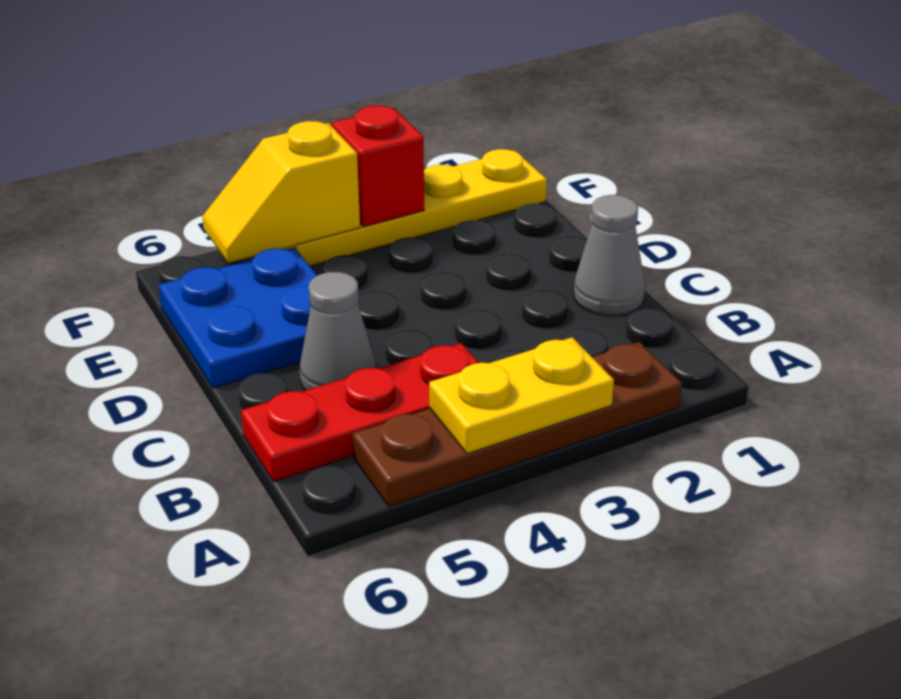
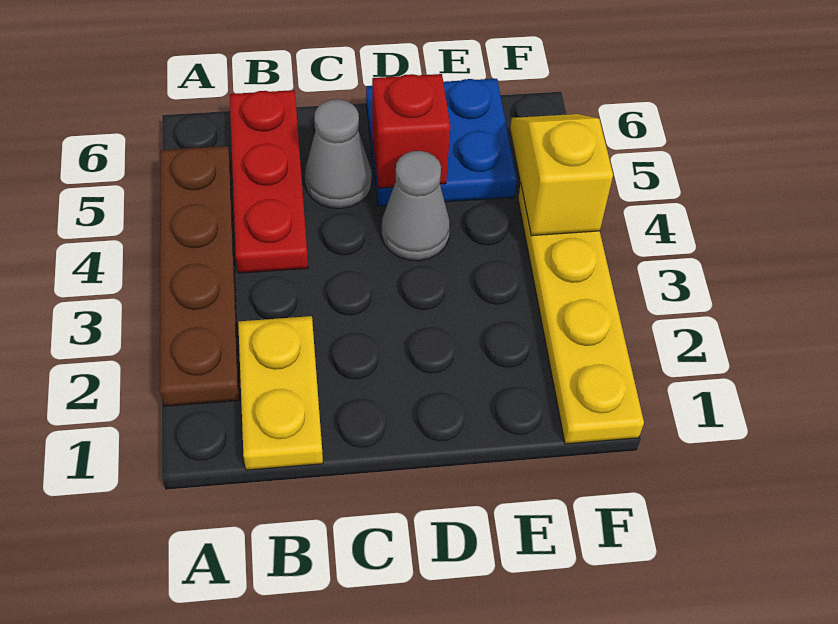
yellow plate A3:A4 level 2 -> yellow plate B1:B2 level 1
grey cone C1 level 1 -> grey cone D4 level 1
red brick F3 level 2 -> red brick D5 level 2

